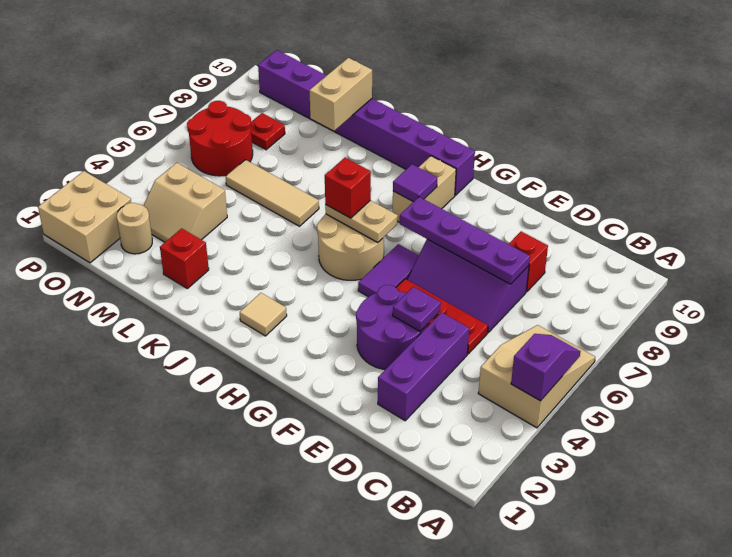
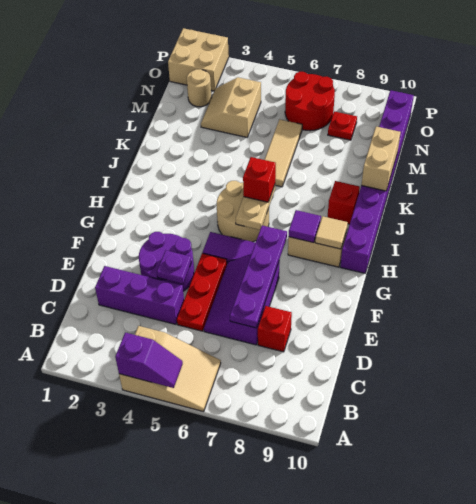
tan tile I2 level 1 -> tan tile H9 level 2
red brick L2 level 1 -> red brick J9 level 1
tan brick L9:L10 level 2 -> tan brick K10:L10 level 2

